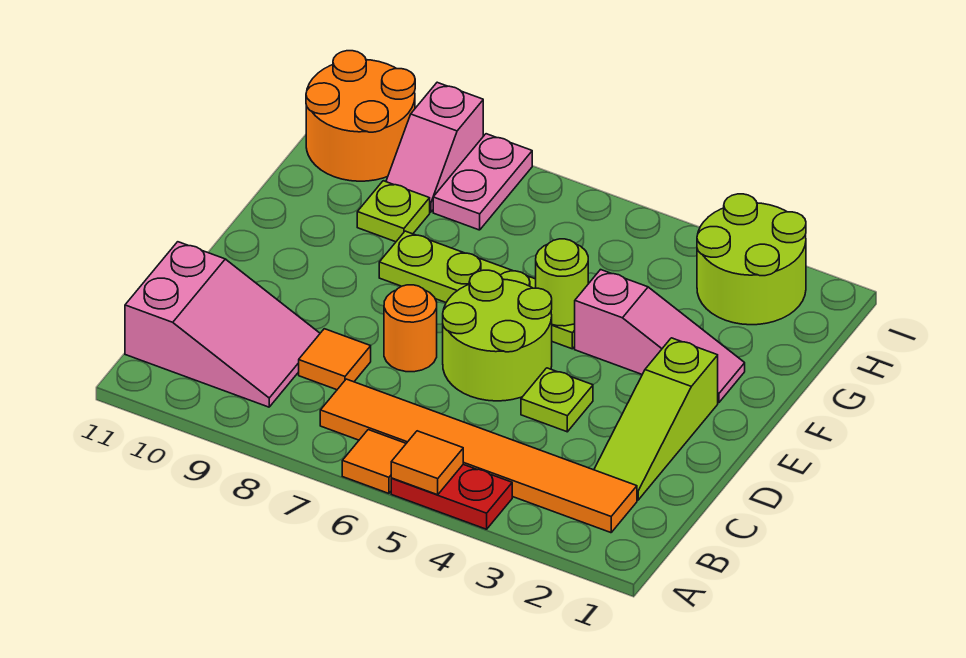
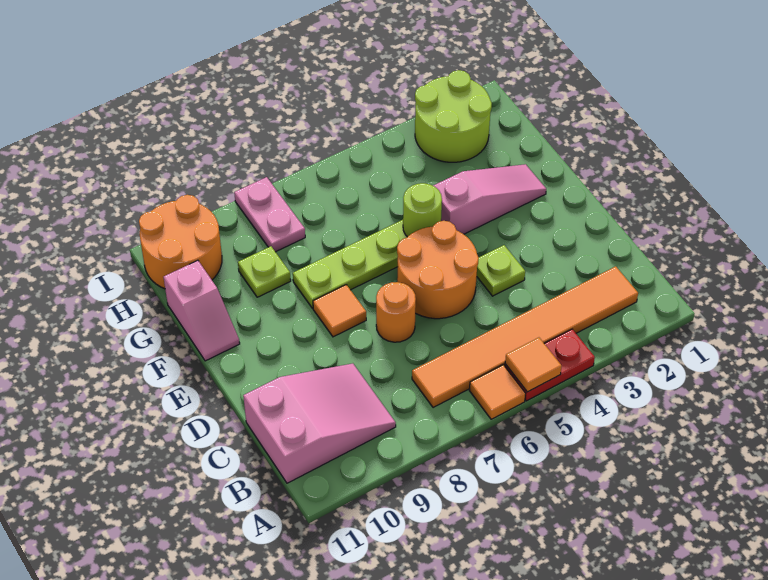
lime slope C2:E2 level 1 top E -> none
orange tile C8 level 1 -> orange tile E8 level 1
lime round brick D5:E6 level 1 -> orange round brick D5:E6 level 1
pink slope H9:I9 level 1 top I -> pink slope F11:G11 level 1 top G

